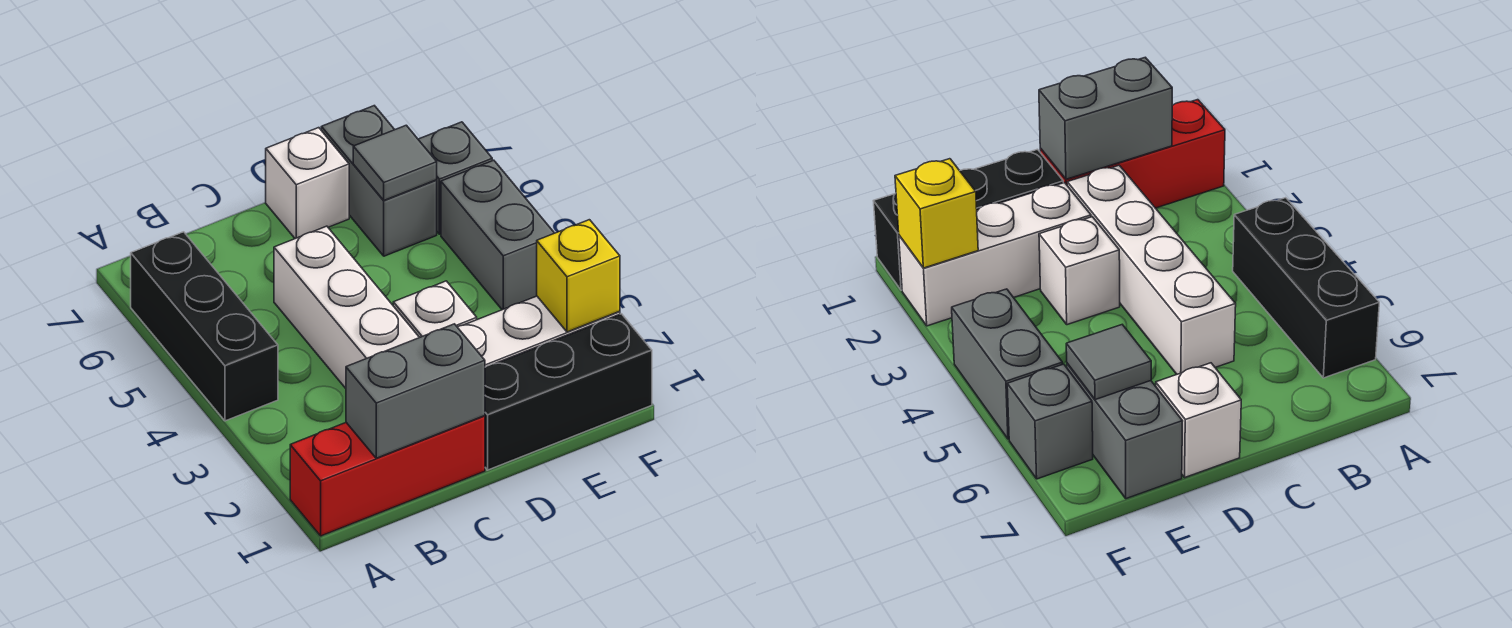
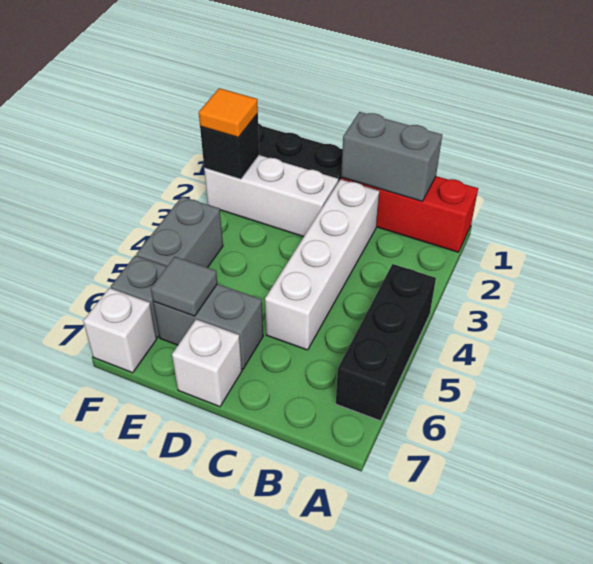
white brick D3 level 1 -> white brick F7 level 1
grey brick E6:E7 level 1 -> grey brick D6:E6 level 1
yellow brick F2 level 2 -> black brick F2 level 2
none -> orange tile F2 level 3

